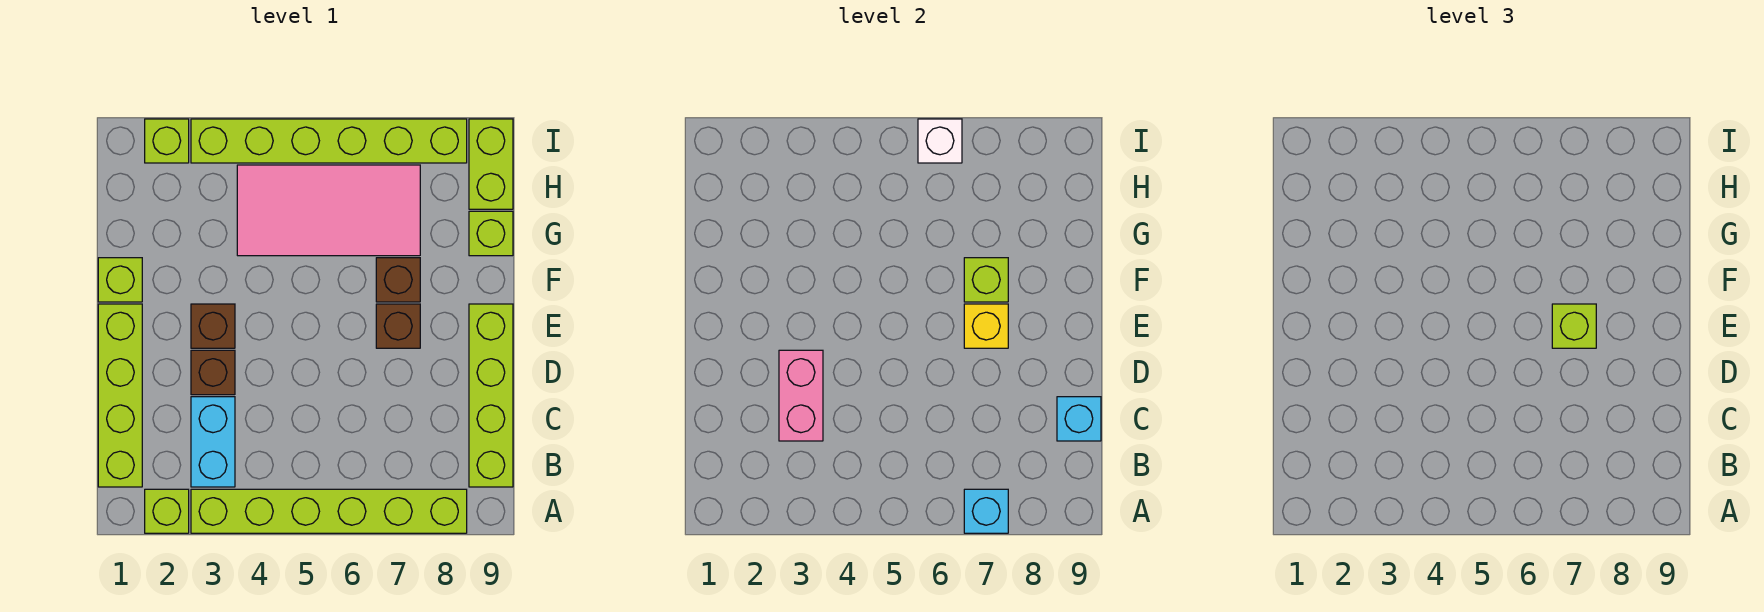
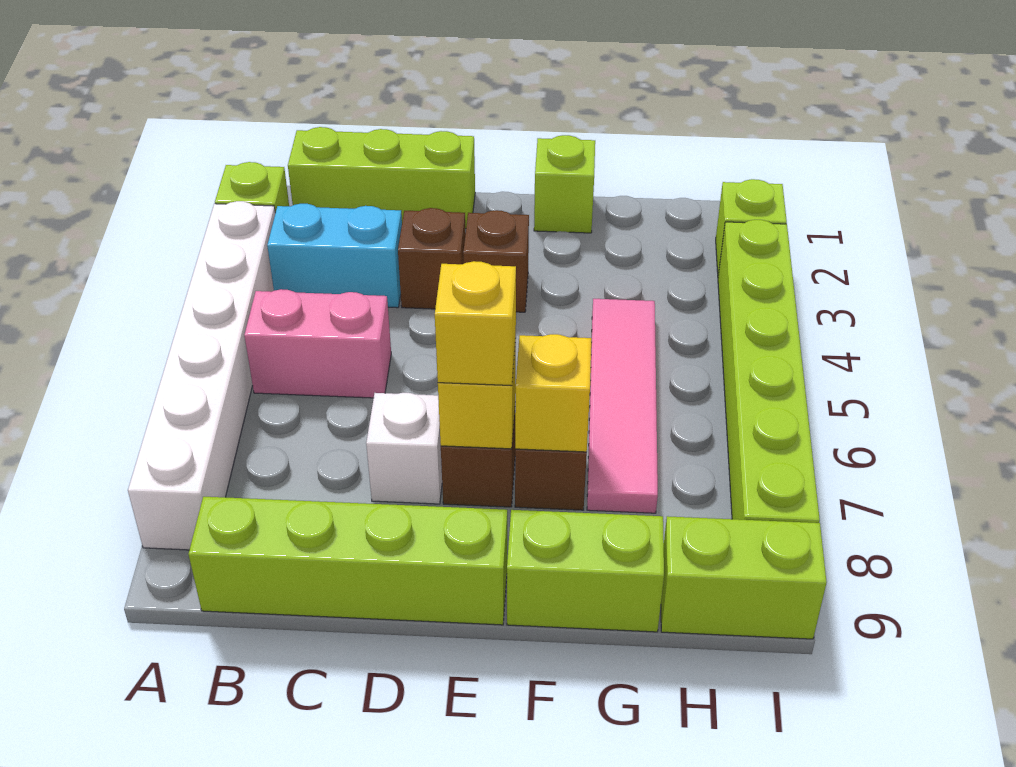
lime brick A3:A8 level 1 -> white brick A3:A8 level 1
cyan brick A7 level 2 -> none
lime brick B1:E1 level 1 -> lime brick B1:D1 level 1
pink brick C3:D3 level 2 -> pink brick B5:C5 level 1
cyan brick C9 level 2 -> none
lime brick E7 level 3 -> yellow brick E7 level 3
lime brick F7 level 2 -> yellow brick F7 level 2
pink tile G4:H7 level 1 -> pink tile G4:G7 level 1
lime brick G9 level 1 -> lime brick F9:G9 level 1
white brick I6 level 2 -> white brick D7 level 1

